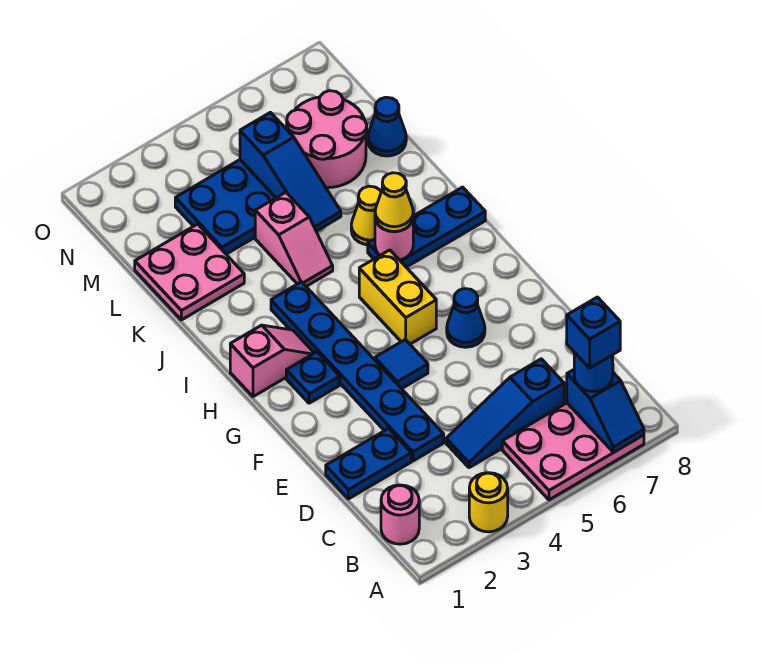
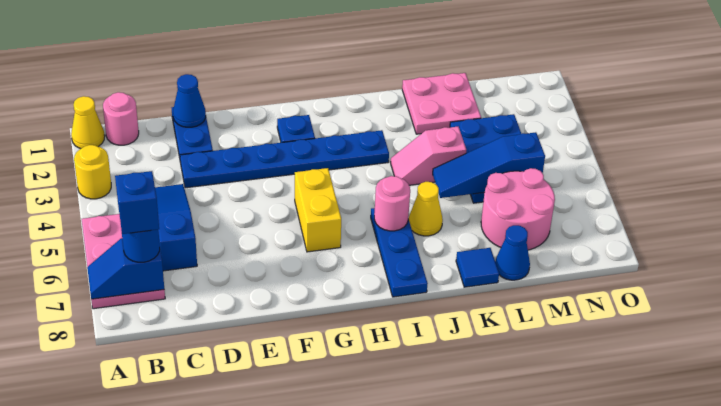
blue tile F4 level 1 -> blue tile K8 level 1
blue cone F6 level 1 -> blue cone D1 level 2
yellow brick G5:H5 level 1 -> yellow brick G5:G6 level 1
pink slope H1:H2 level 1 top 1 -> none
yellow cone I6 level 3 -> yellow cone A1 level 1

